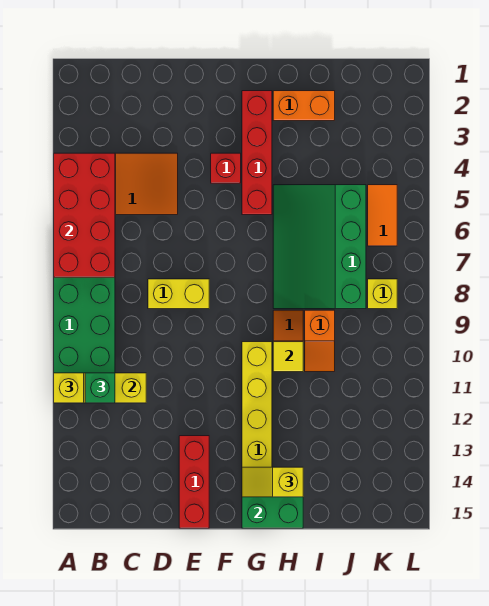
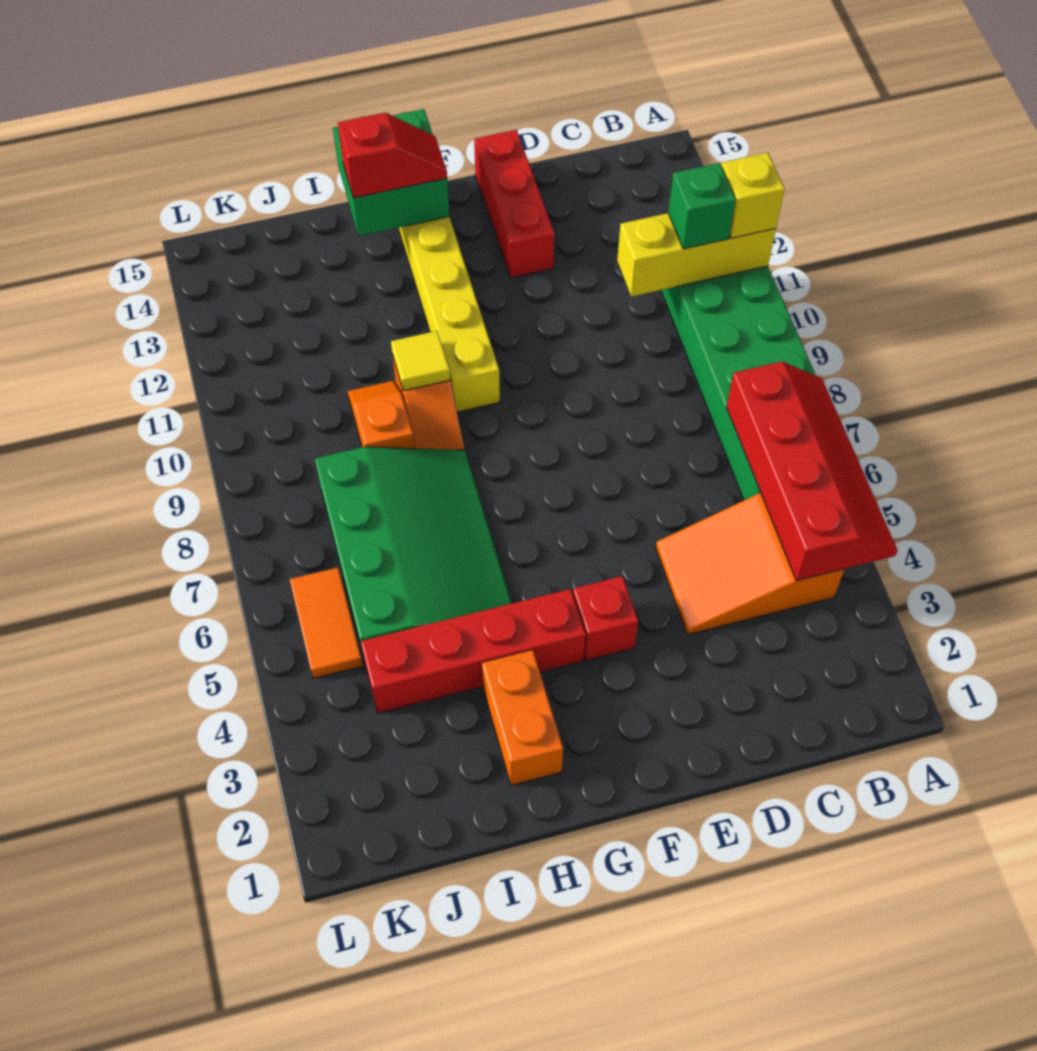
red brick A4:B7 level 2 -> red slope A4:B7 level 2 top B
yellow brick D8:E8 level 1 -> none
red brick G2:G5 level 1 -> red brick G4:J4 level 1
yellow slope G14:H14 level 3 top H -> red slope G14:H14 level 3 top H
orange brick H2:I2 level 1 -> orange brick H2:H3 level 1
yellow brick K8 level 1 -> none

